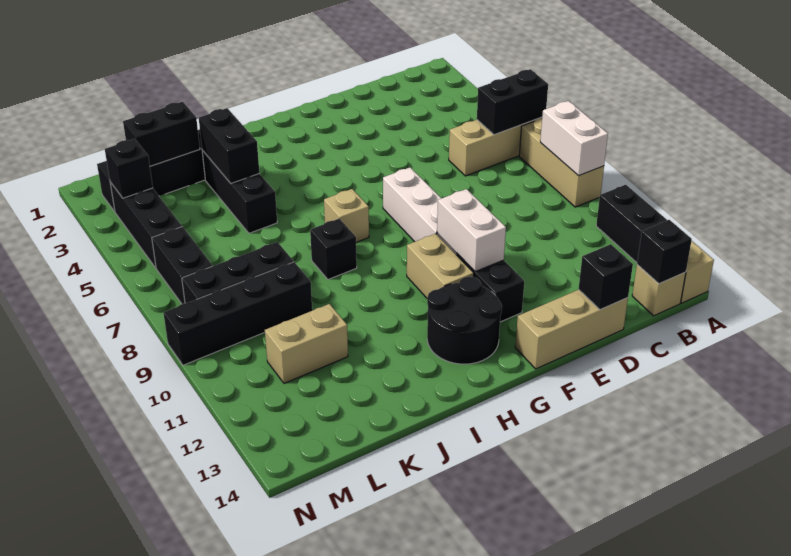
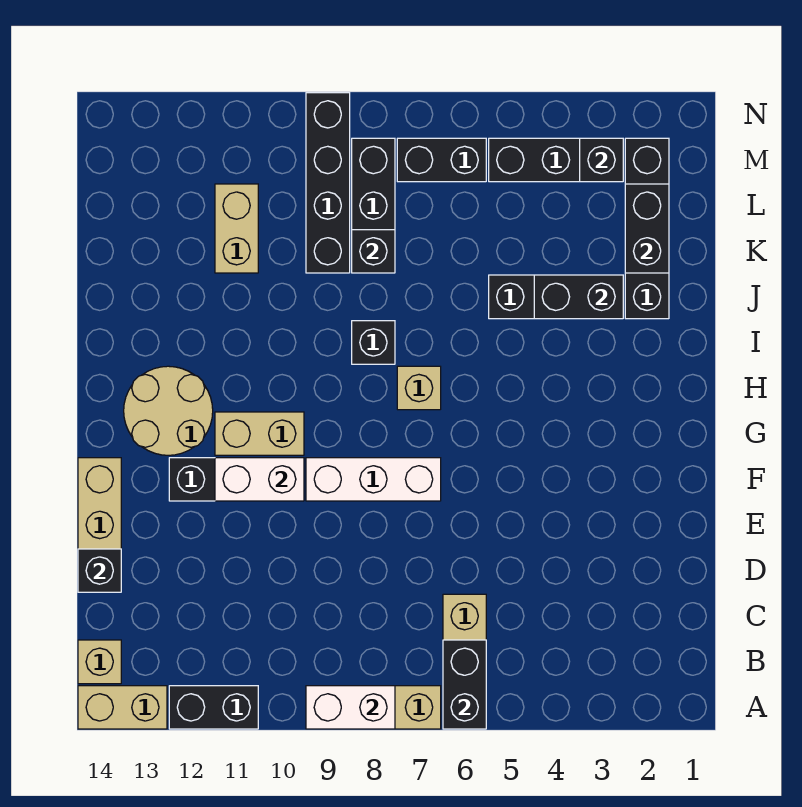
black brick B14 level 2 -> black brick K8 level 2
black round brick G12:H13 level 1 -> tan round brick G12:H13 level 1

